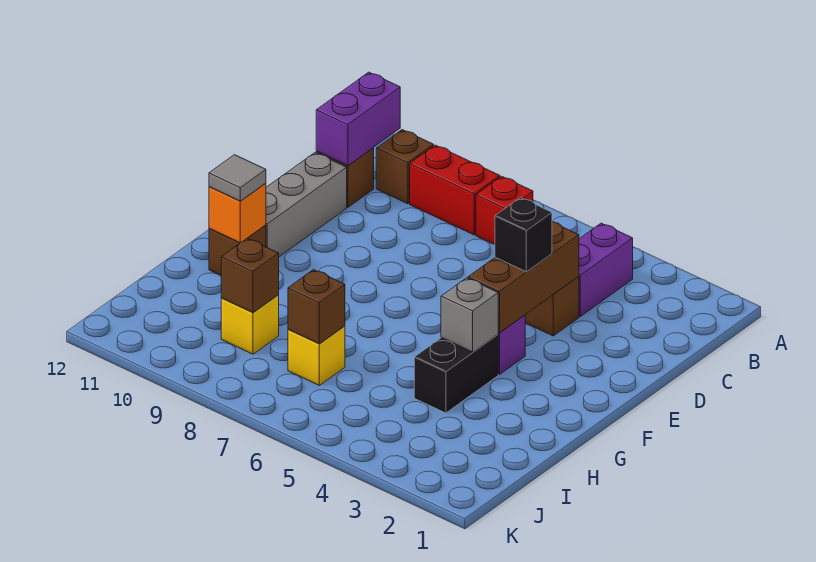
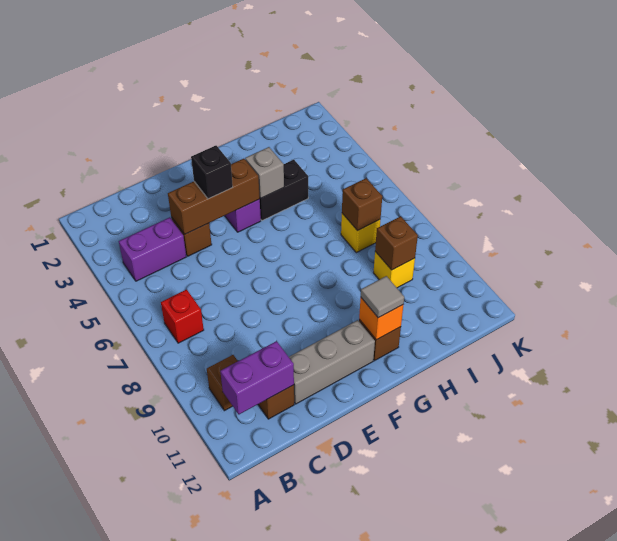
red brick B8:B9 level 1 -> none

